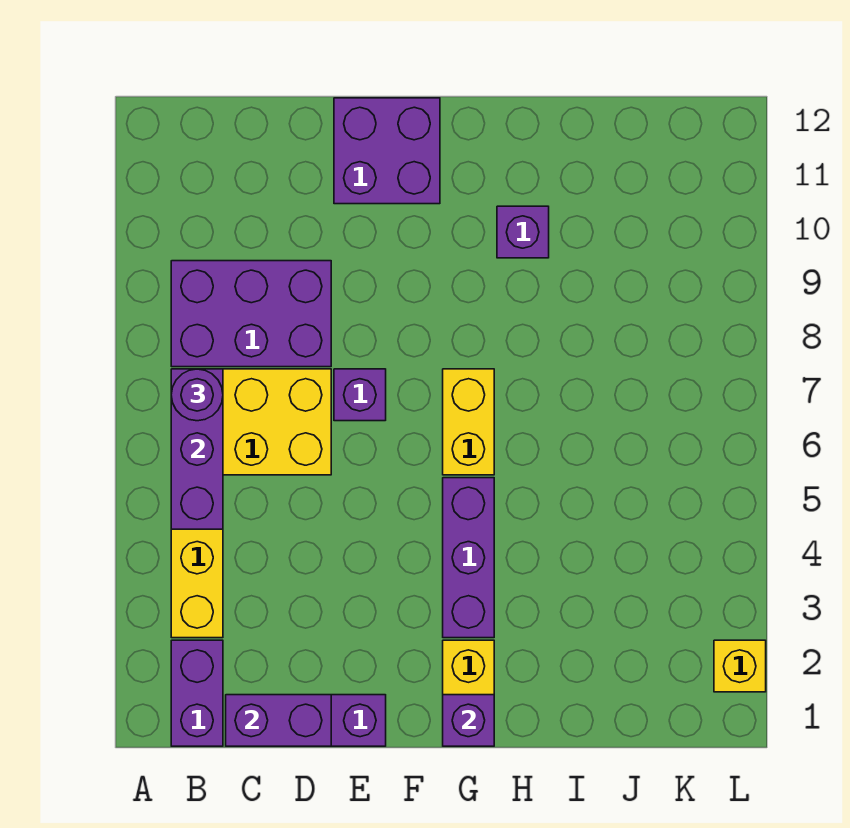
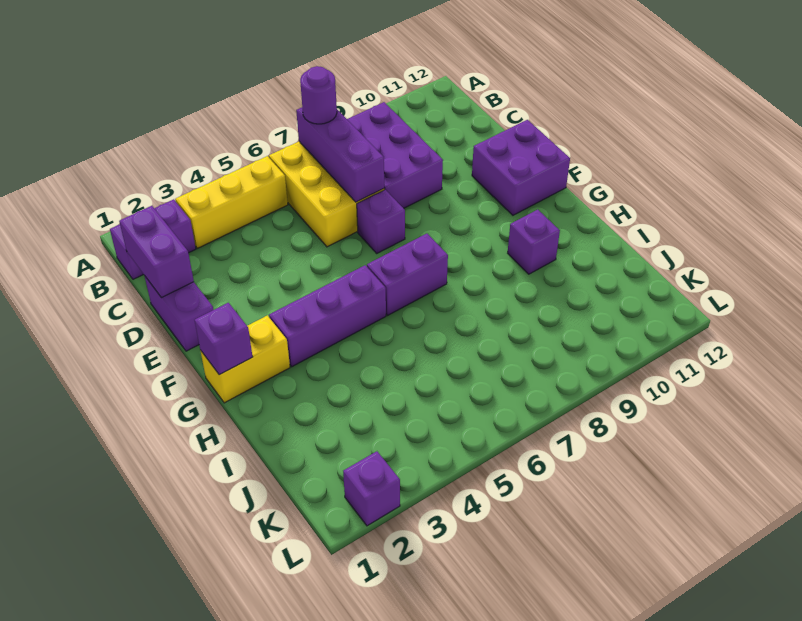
purple brick B5:B7 level 2 -> purple brick B7:D7 level 2
yellow brick G6:G7 level 1 -> purple brick G6:G7 level 1
yellow brick L2 level 1 -> purple brick L2 level 1

